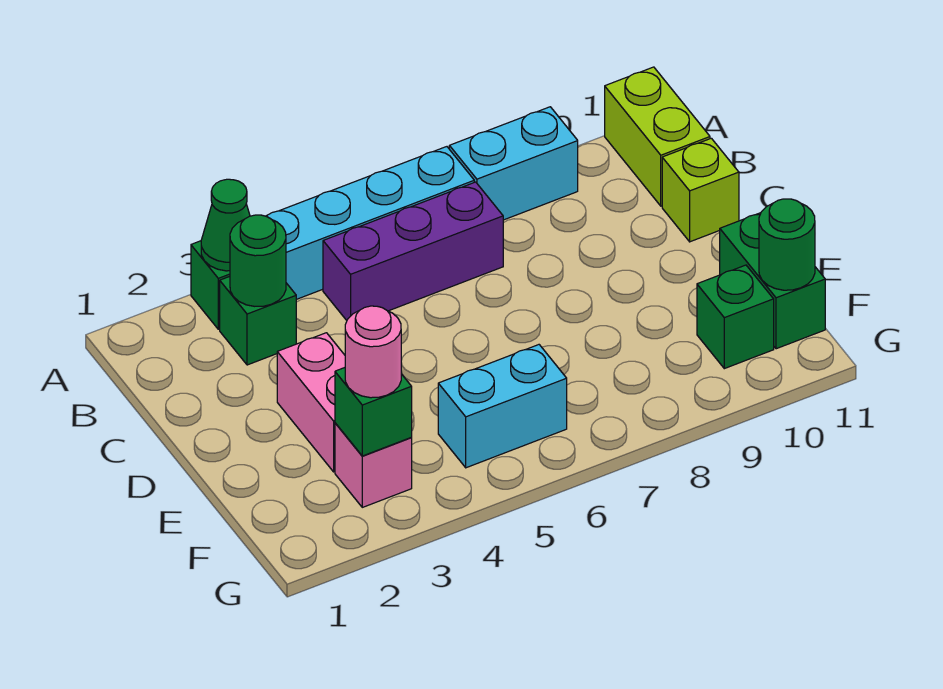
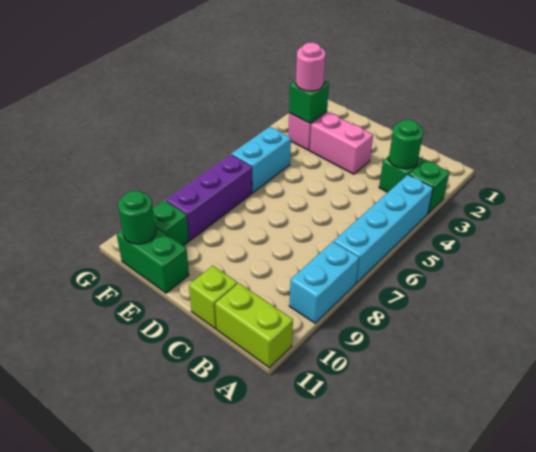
green cone A3 level 2 -> none
purple brick B5:B7 level 1 -> purple brick F7:F9 level 1

